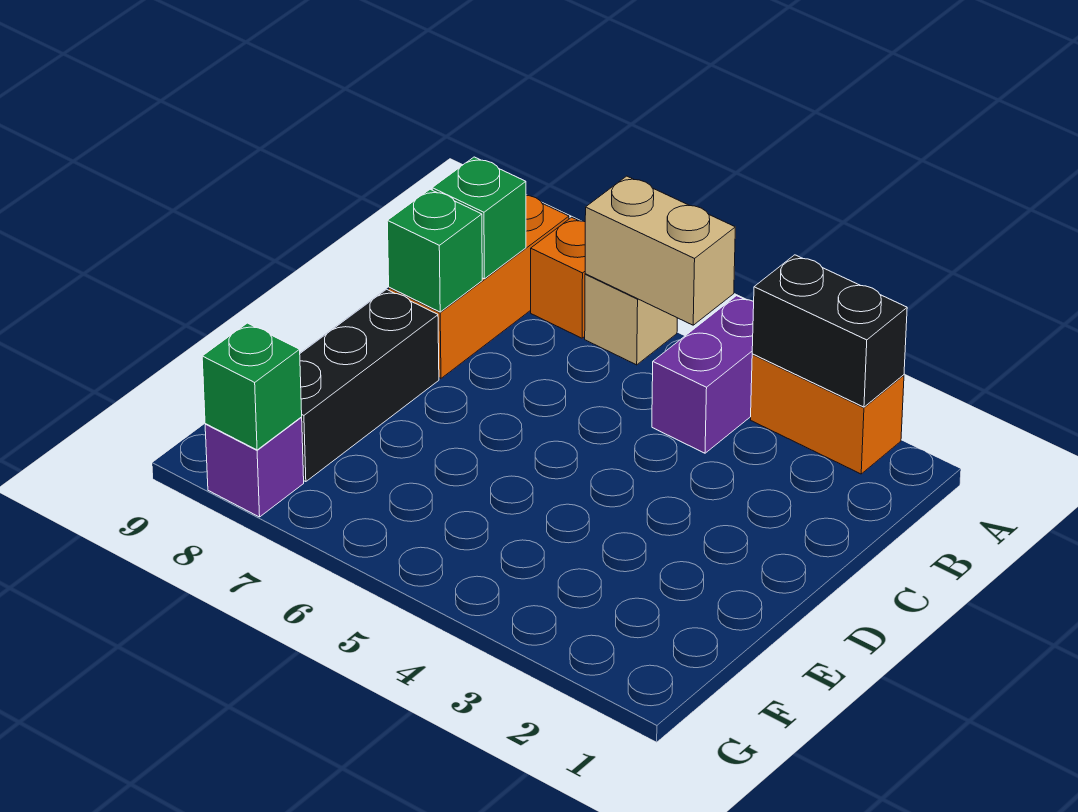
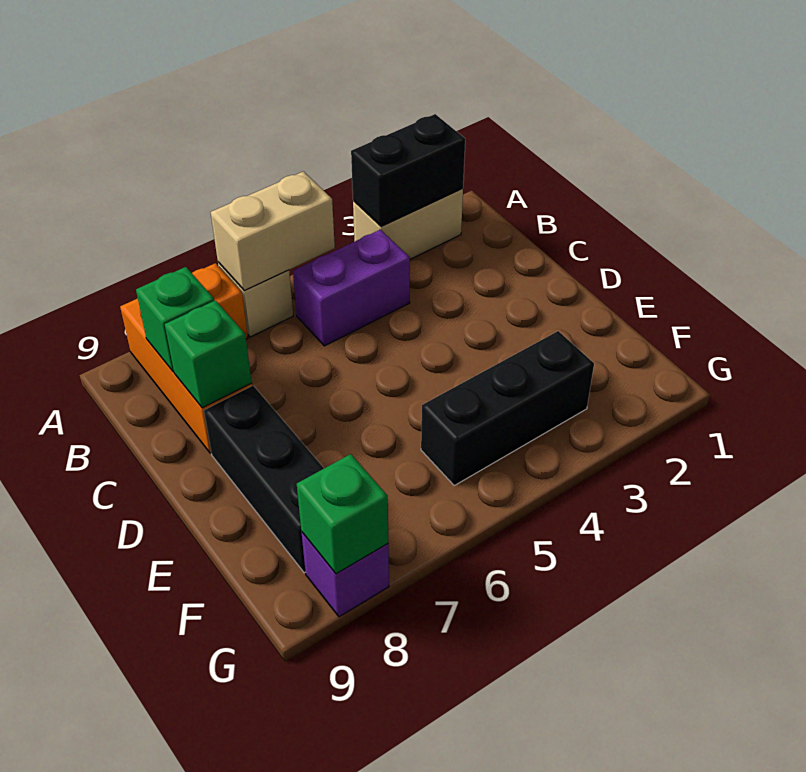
orange brick A2:A3 level 1 -> tan brick A2:A3 level 1
purple brick A4:B4 level 1 -> purple brick B4:B5 level 1
none -> black brick F3:F5 level 1

